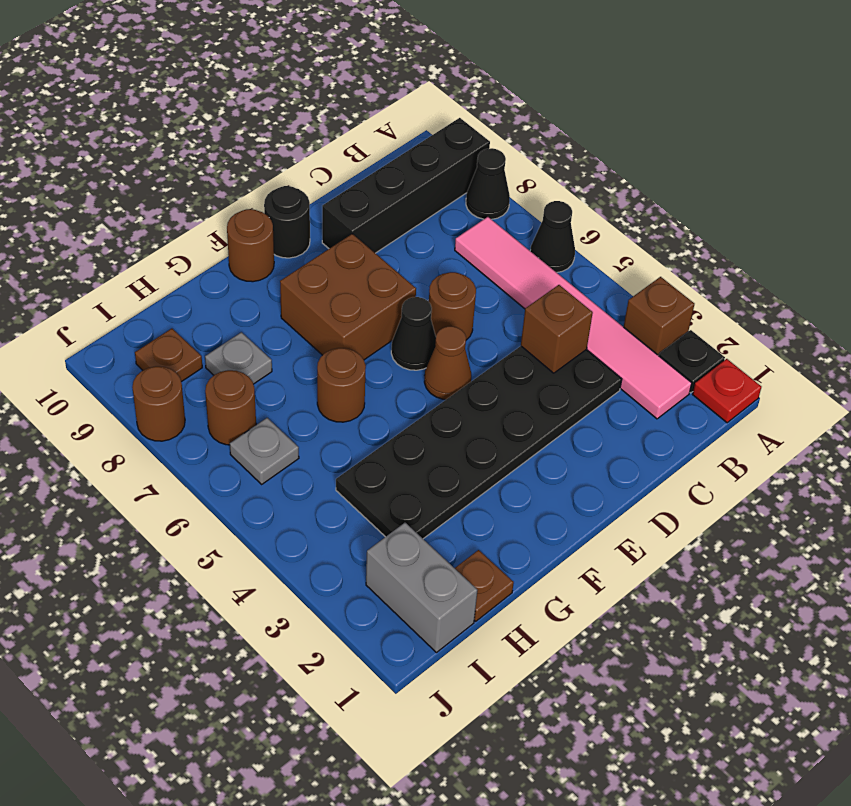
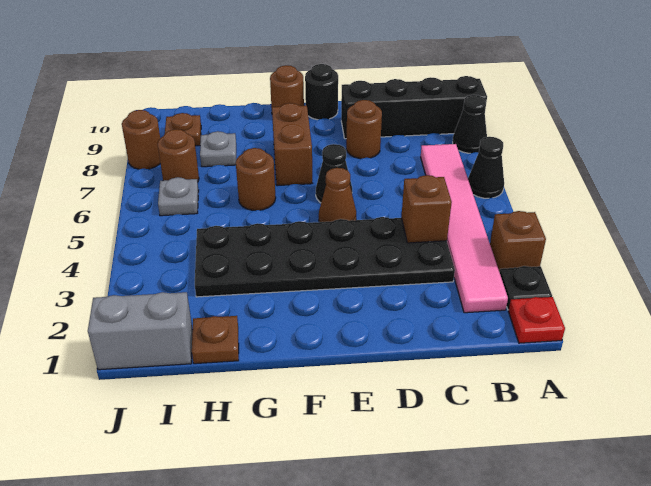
brown round brick D6 level 1 -> brown round brick D8 level 1
brown brick E7:F8 level 1 -> brown brick F7:F8 level 1
grey brick I1:I2 level 1 -> grey brick I1:J1 level 1

